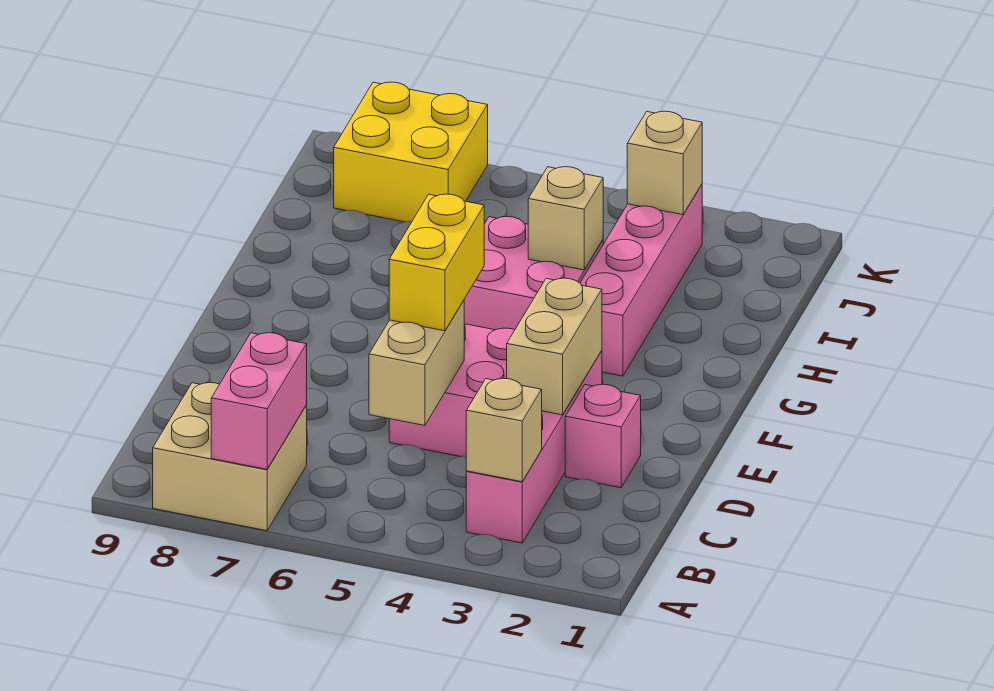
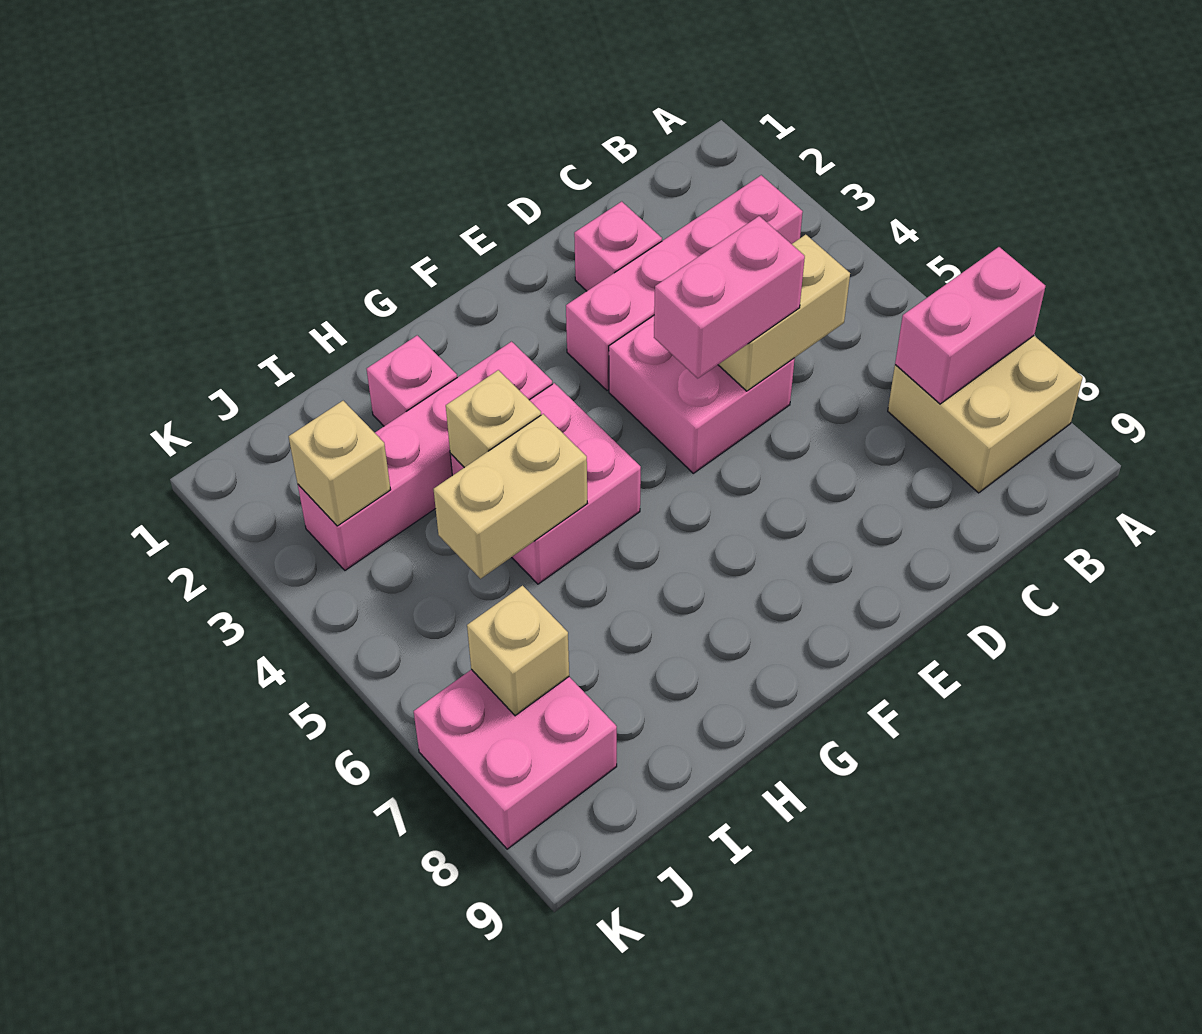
tan brick B3 level 2 -> tan brick J7 level 2
tan brick D3:E3 level 2 -> tan brick H5:I5 level 2
yellow brick D5:E5 level 3 -> pink brick D5:E5 level 3
none -> pink brick H2 level 1
yellow brick J7:K8 level 1 -> pink brick J7:K8 level 1

